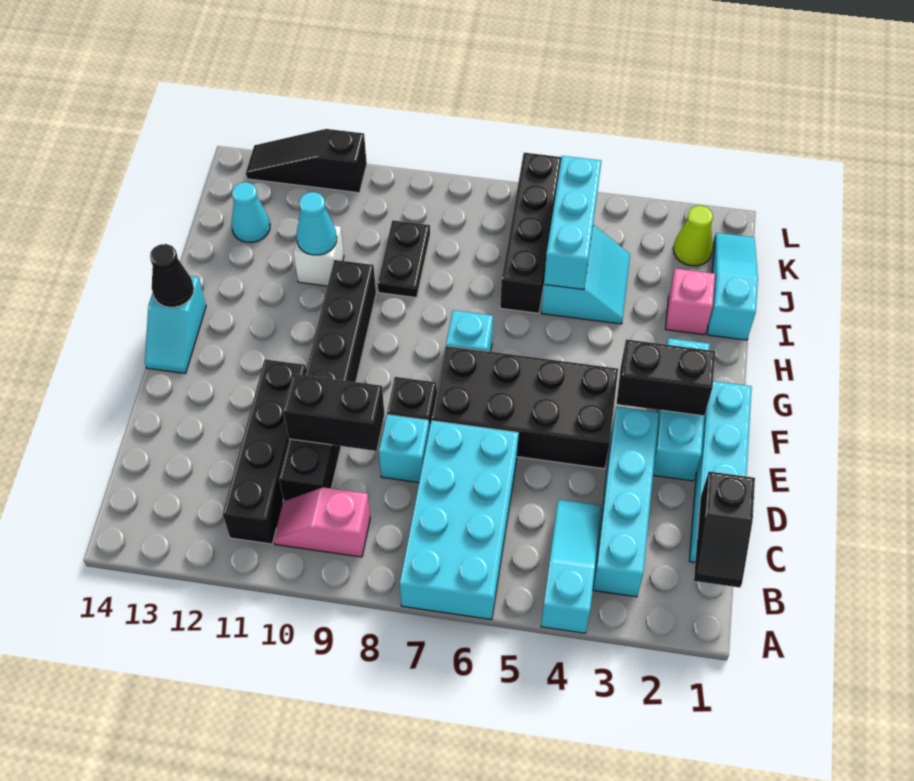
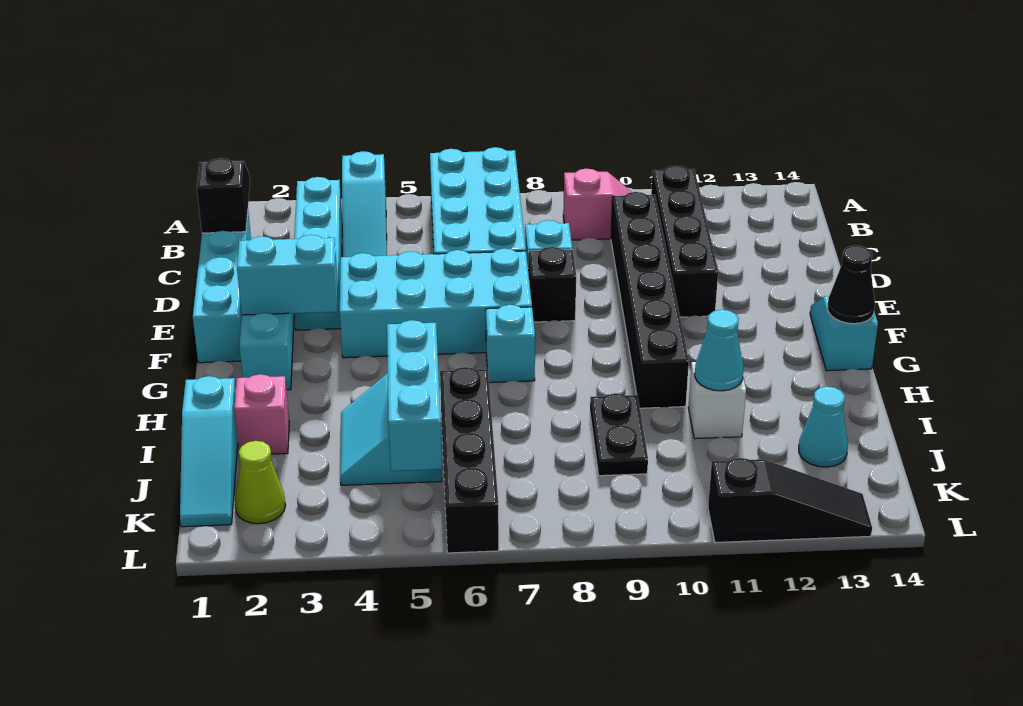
black brick D9:D10 level 2 -> none
black brick E4:F7 level 1 -> cyan brick E4:F7 level 1
black brick F2:F3 level 2 -> cyan brick F2:F3 level 2

